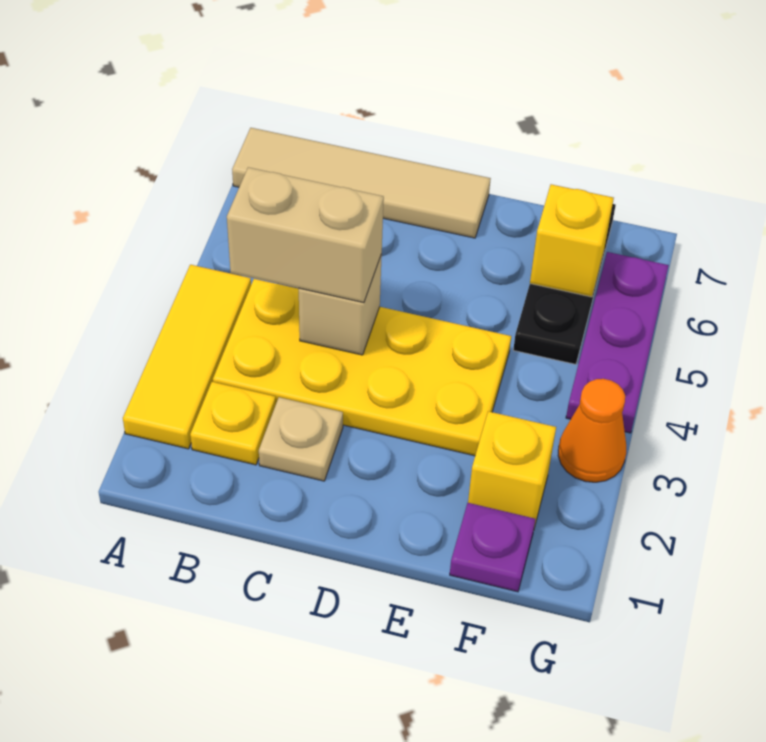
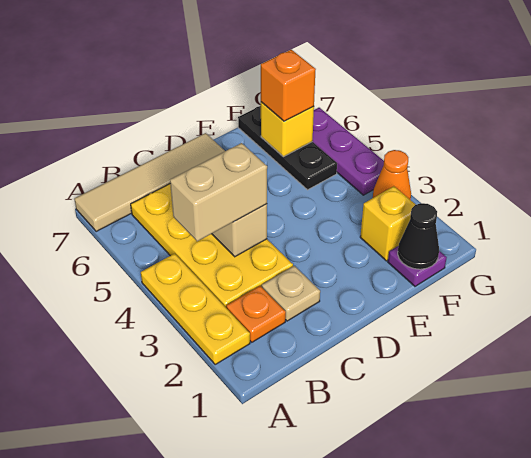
yellow tile A2:A4 level 1 -> yellow plate A2:A4 level 1
yellow plate B2 level 1 -> orange plate B2 level 1
yellow plate B3:E4 level 1 -> yellow plate B3:C6 level 1
none -> black cone F1 level 2
none -> orange brick F6 level 3

